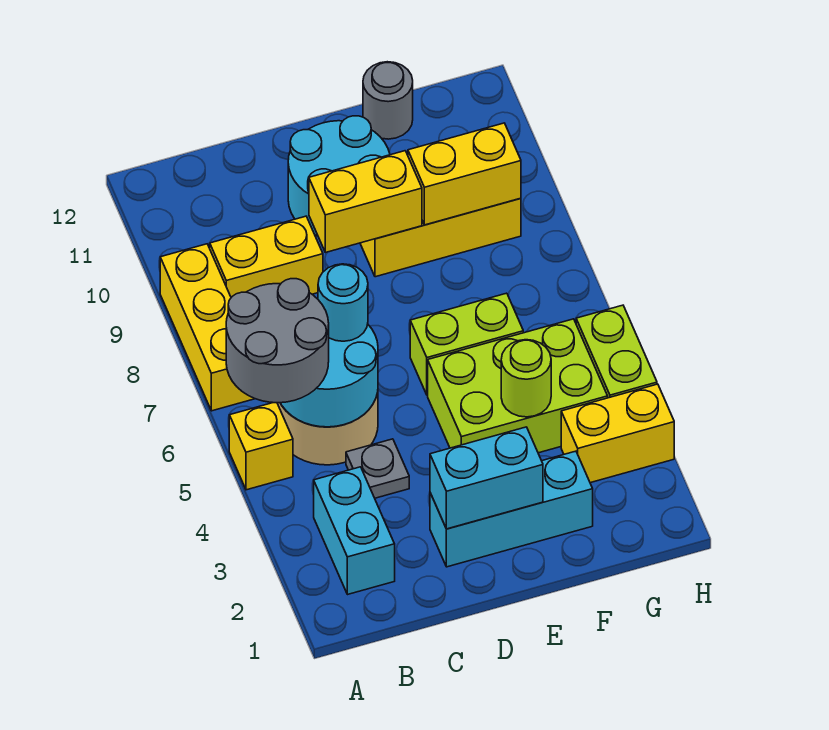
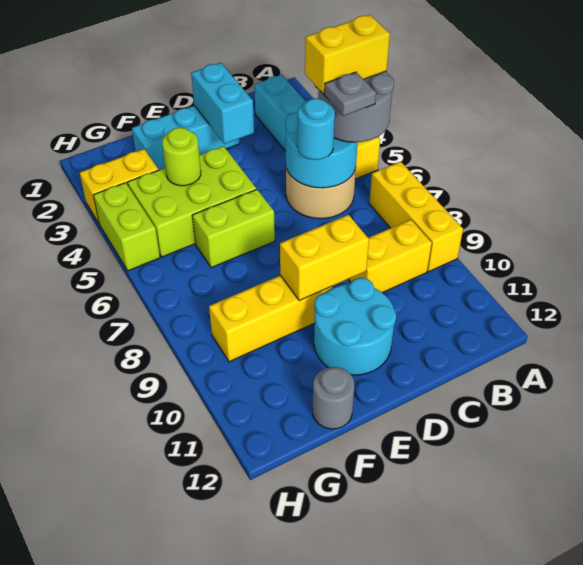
grey plate C4 level 1 -> grey plate B6 level 4
cyan brick D2:E2 level 2 -> cyan brick D2:D3 level 2
yellow brick F9:G9 level 2 -> yellow brick A5:B5 level 4

